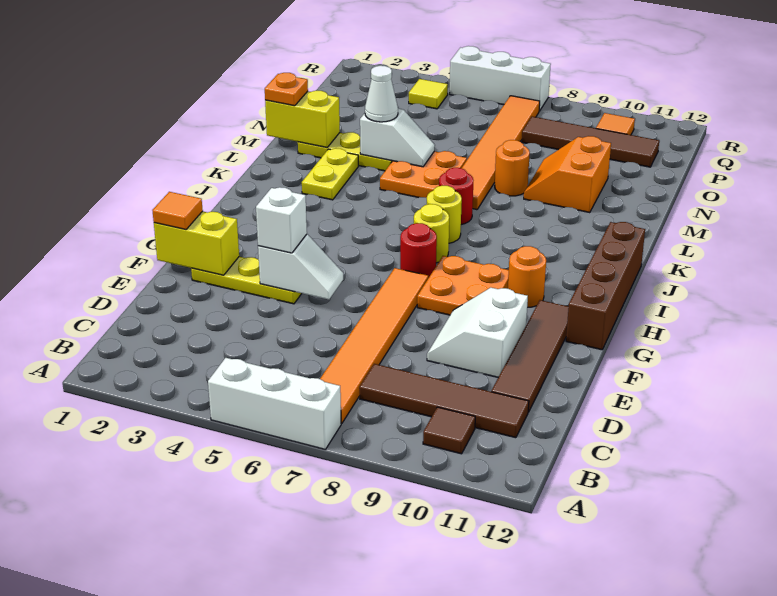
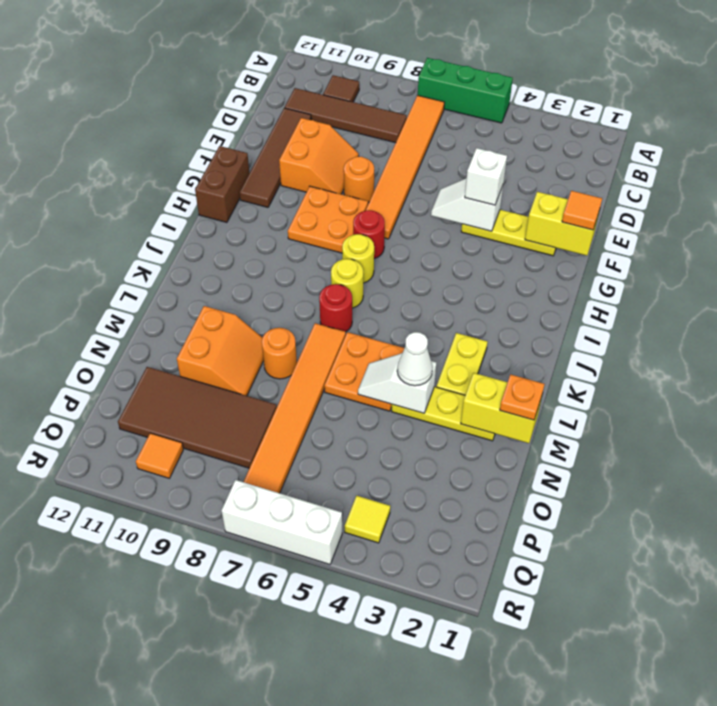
white brick A5:A7 level 1 -> green brick A5:A7 level 1
white slope E9:F10 level 1 top 10 -> orange slope E9:F10 level 1 top 10
brown brick G12:J12 level 1 -> brown brick G12:H12 level 1
orange round brick H10 level 1 -> orange round brick F8 level 1
brown tile P8:P11 level 1 -> brown tile O8:P11 level 1

